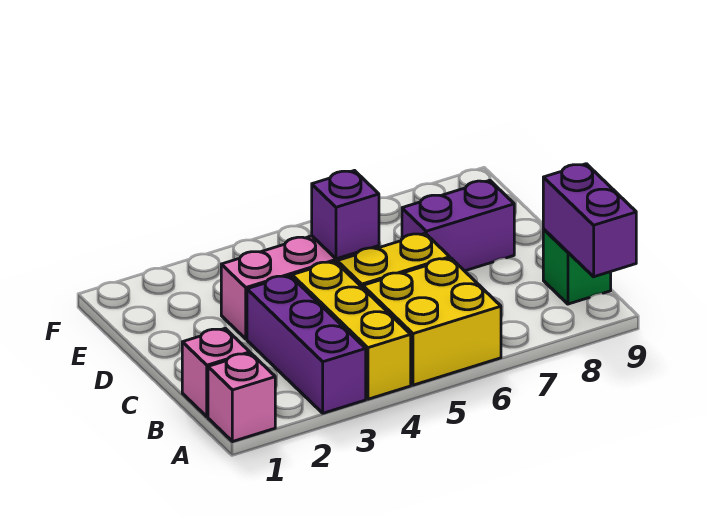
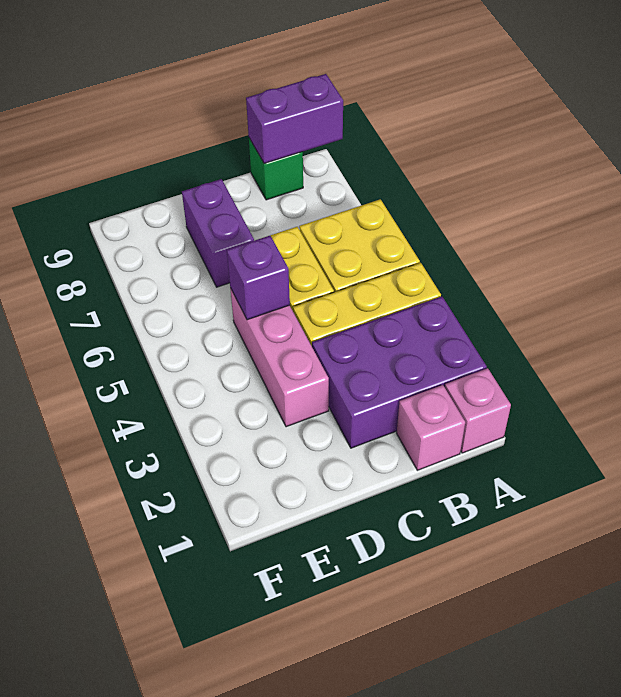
purple brick A3:C3 level 1 -> purple brick A2:C3 level 1

